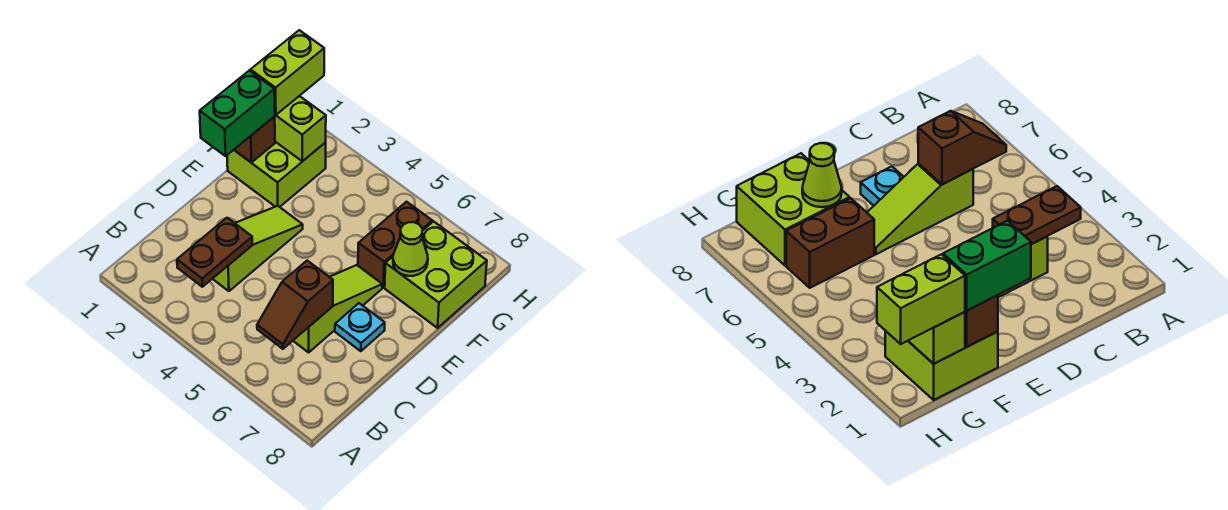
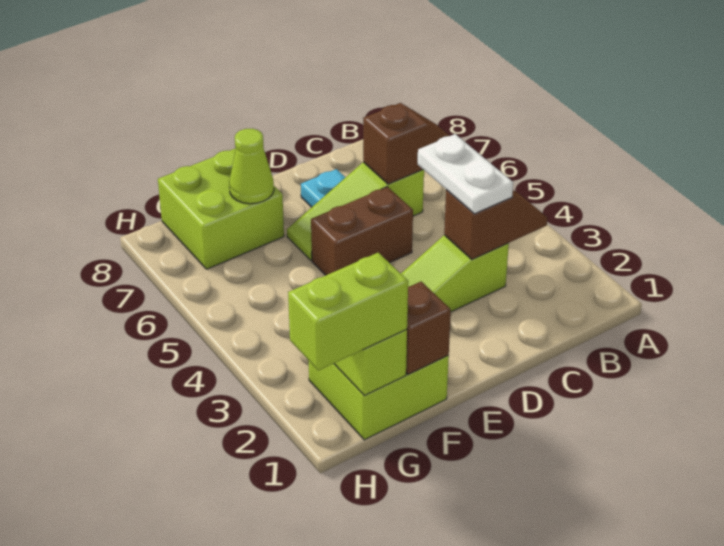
brown plate B3:C3 level 2 -> brown slope B3:C3 level 2 top C
none -> white plate C3:C4 level 3
green brick E1:F1 level 3 -> none
brown brick F6:G6 level 1 -> brown brick D5:E5 level 1

